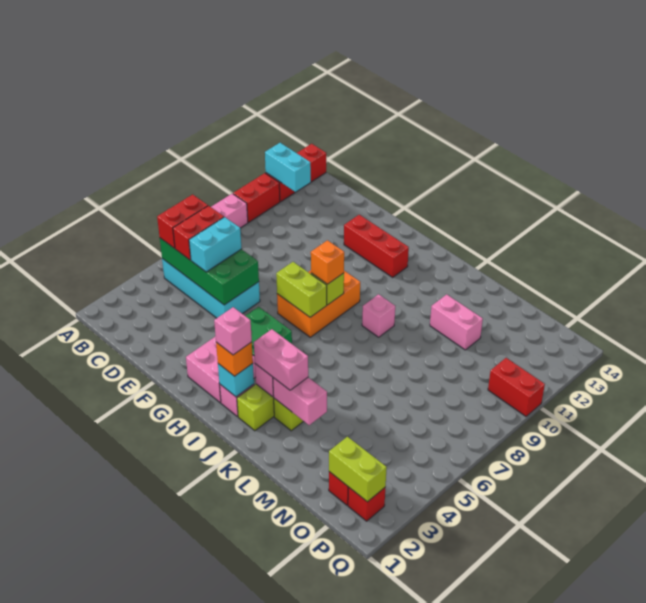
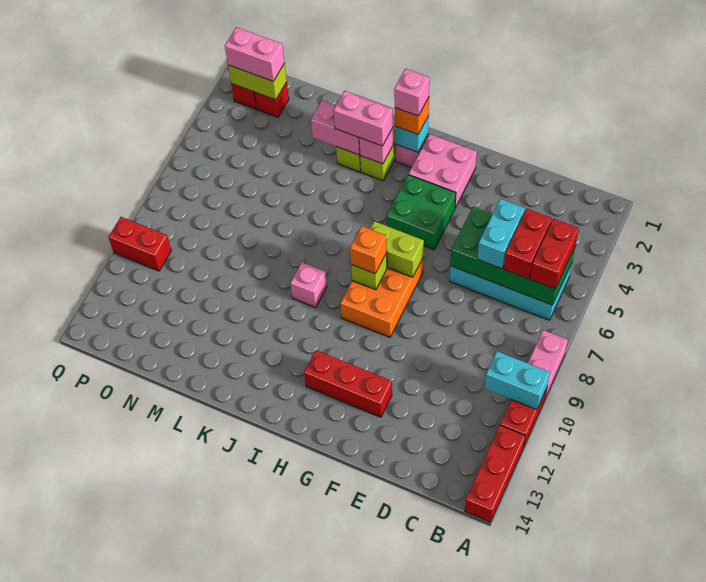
cyan brick A12:B12 level 2 -> cyan brick A10:B10 level 2
pink brick L11:M11 level 1 -> pink brick O2:P2 level 3

